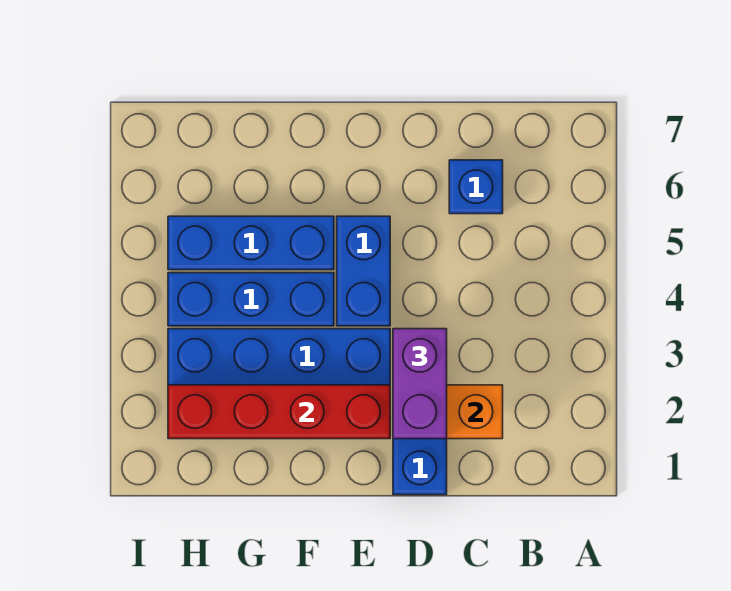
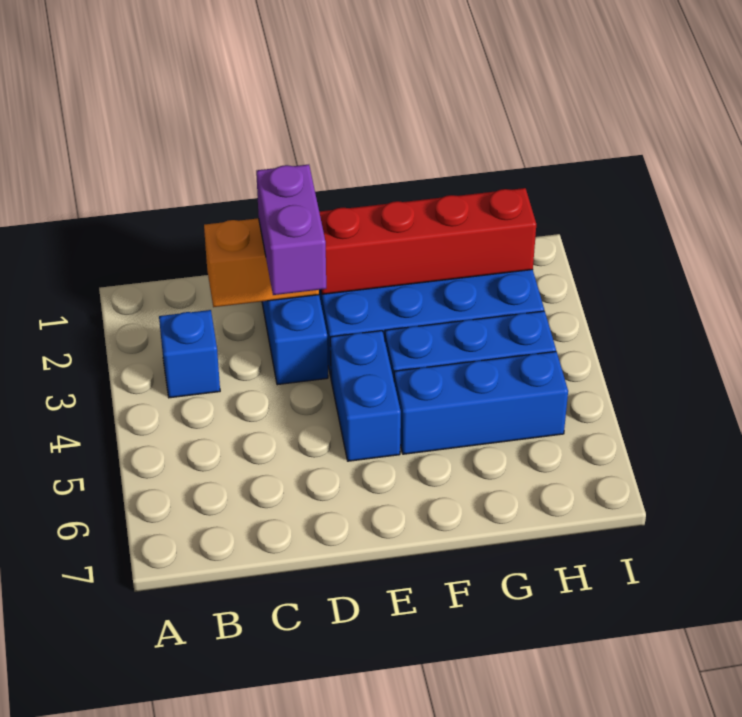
blue brick C6 level 1 -> blue brick B3 level 1

